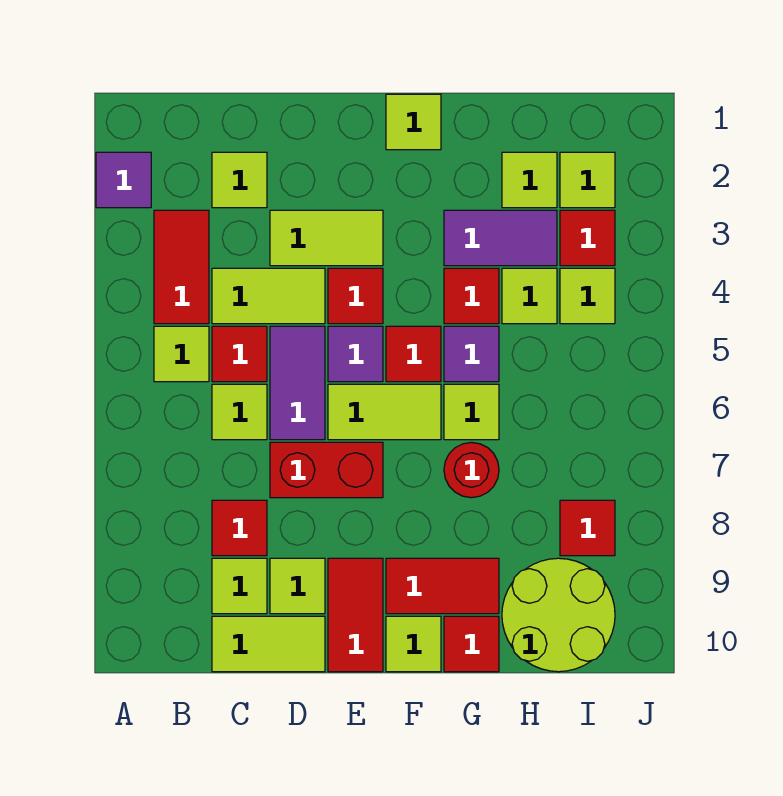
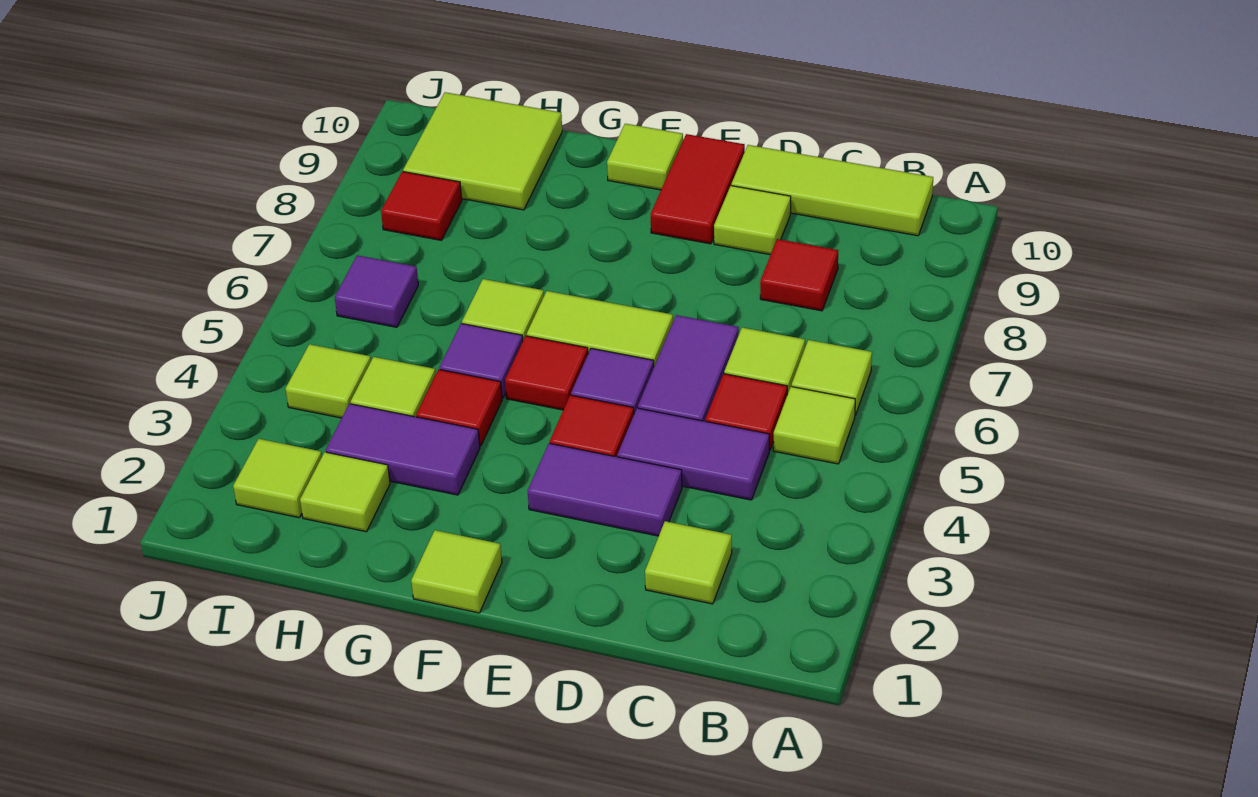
purple tile A2 level 1 -> purple tile I6 level 1
red tile B3:B4 level 1 -> none
lime tile C4:D4 level 1 -> purple tile C4:D4 level 1
lime tile C9 level 1 -> lime tile B6 level 1
lime tile C10:D10 level 1 -> lime tile B10:D10 level 1
lime tile D3:E3 level 1 -> purple tile D3:E3 level 1
red brick D7:E7 level 1 -> none
red tile F9:G9 level 1 -> none
red round brick G7 level 1 -> none
red tile G10 level 1 -> none
lime round brick H9:I10 level 1 -> lime tile H9:I10 level 1
red tile I3 level 1 -> none

